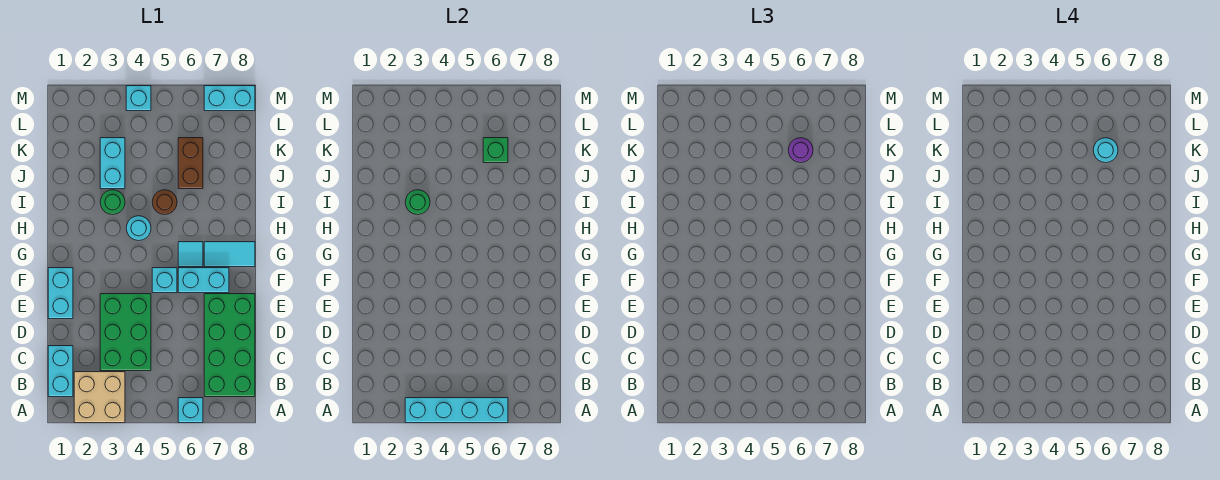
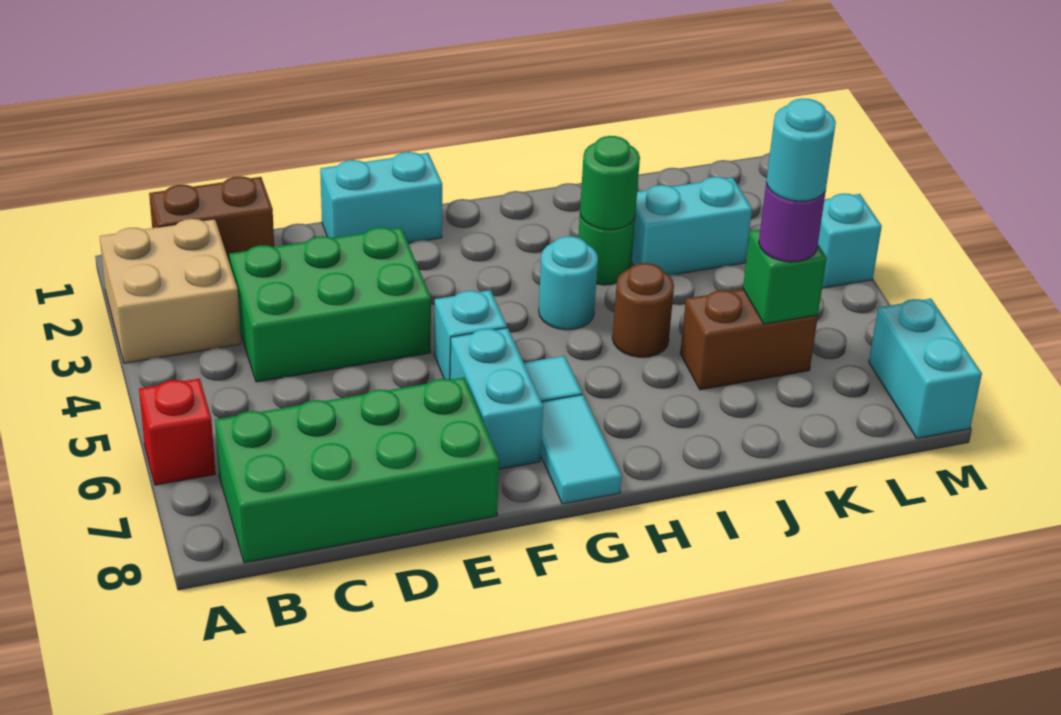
cyan brick A3:A6 level 2 -> none
cyan brick A6 level 1 -> red brick A6 level 1
cyan brick B1:C1 level 1 -> brown brick B1:C1 level 1

